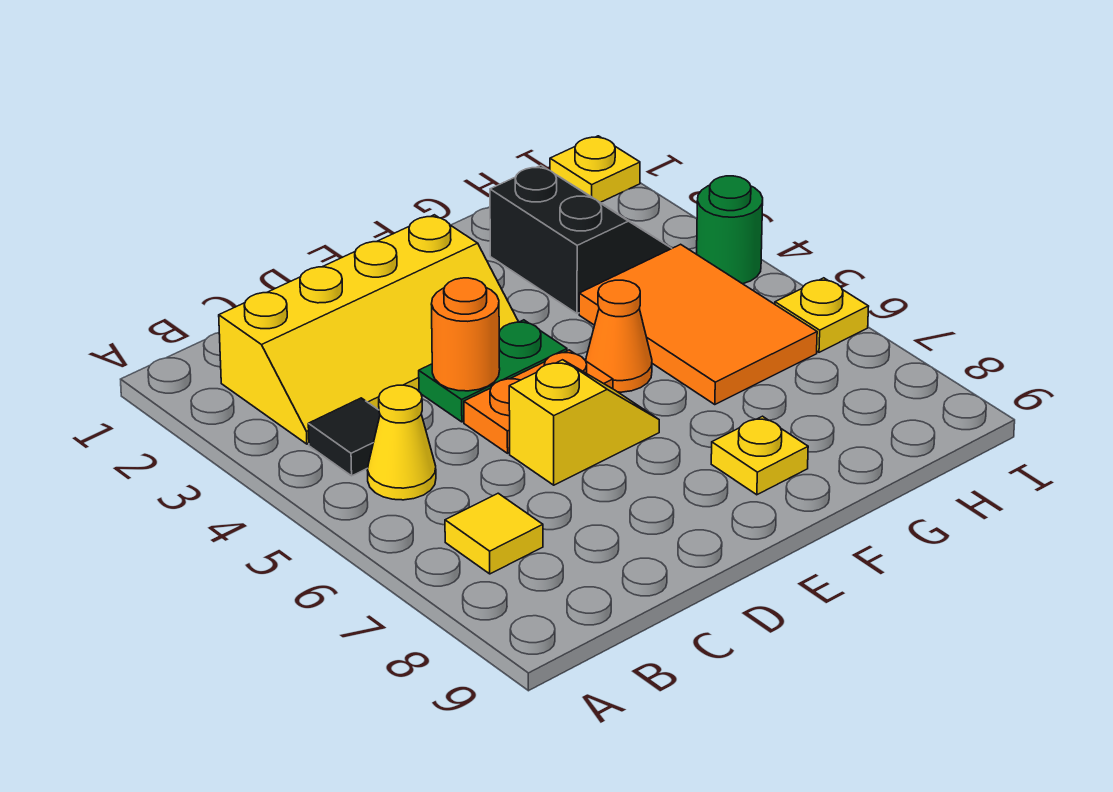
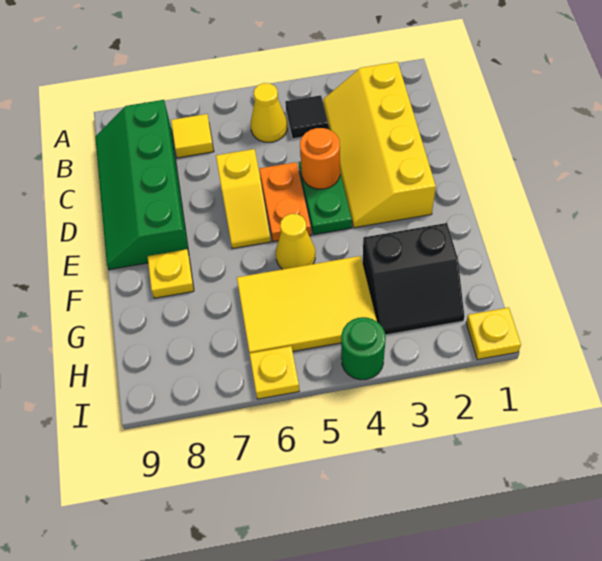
none -> green slope B8:E9 level 1 top 8
orange cone F5 level 1 -> yellow cone F5 level 1
orange tile G4:H6 level 1 -> yellow tile G4:H6 level 1

